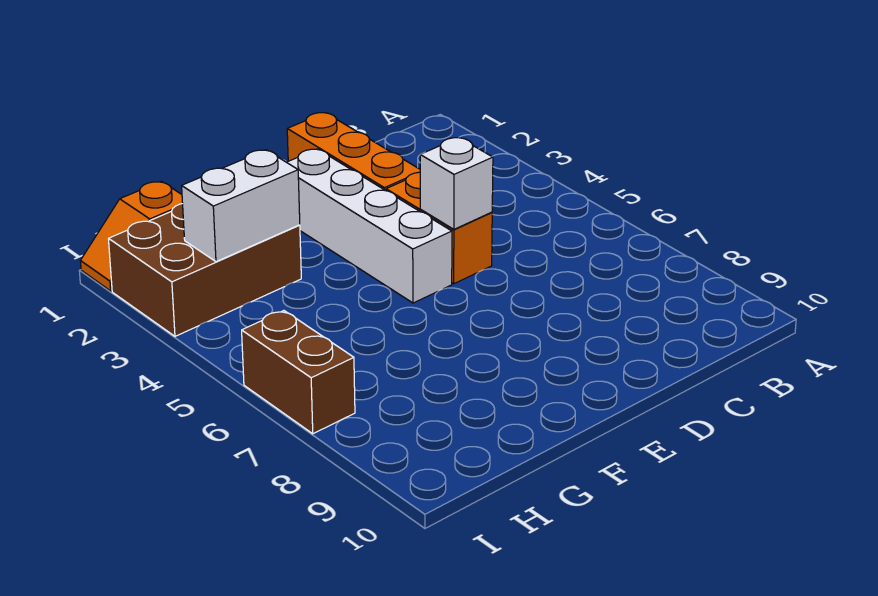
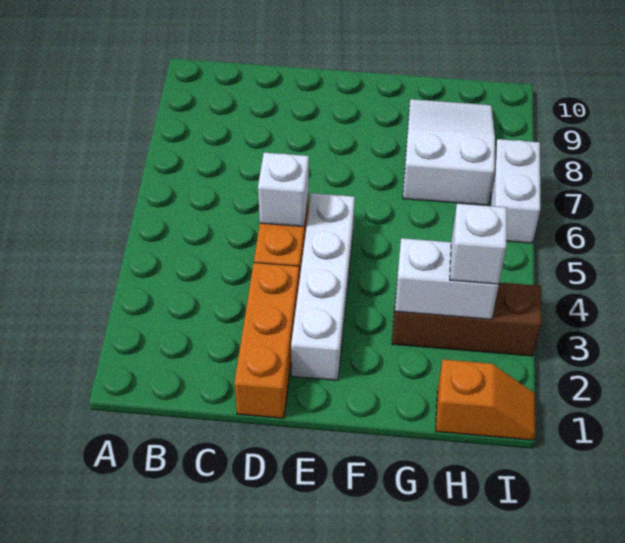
brown brick G2:I3 level 1 -> brown brick G3:I3 level 1
none -> white slope G7:H9 level 1 top 7
none -> white brick H3 level 3
brown brick I6:I7 level 1 -> white brick I6:I7 level 1

